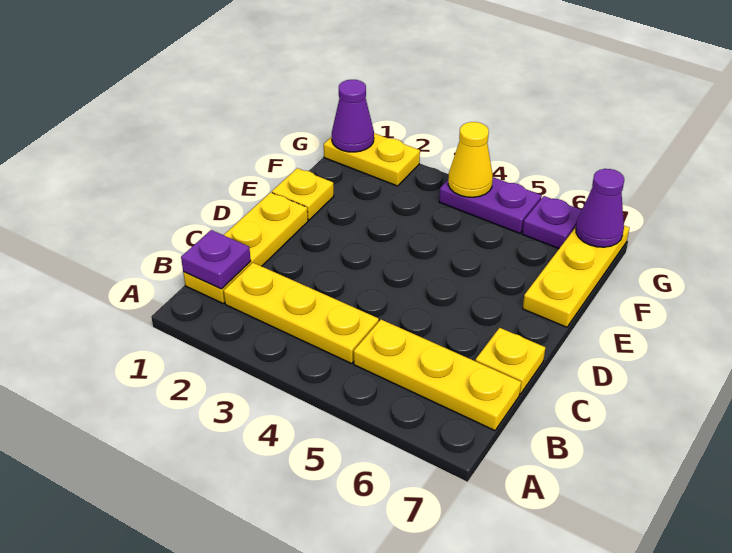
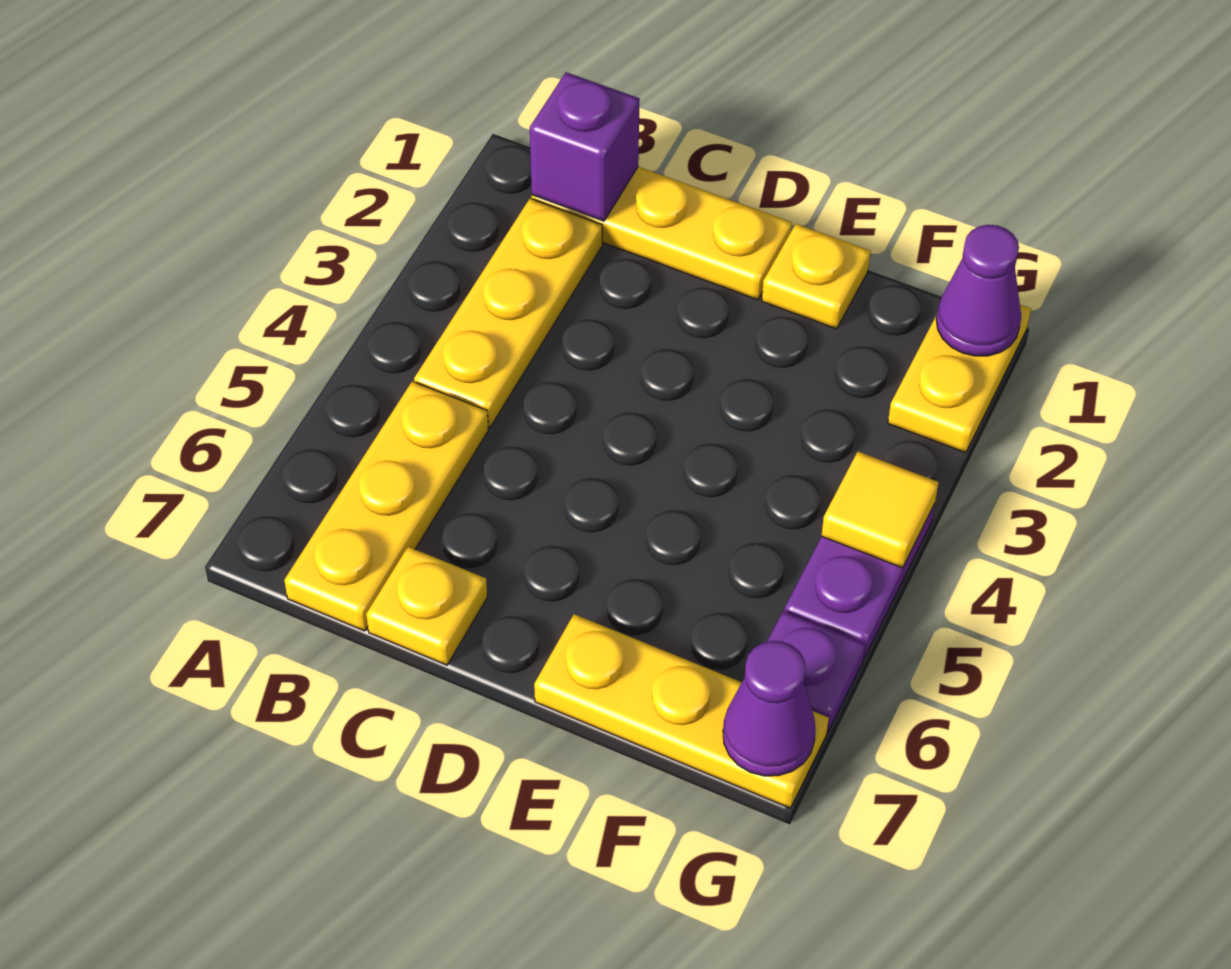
purple plate B1 level 2 -> purple brick B1 level 2
yellow cone G4 level 2 -> yellow tile G4 level 2

